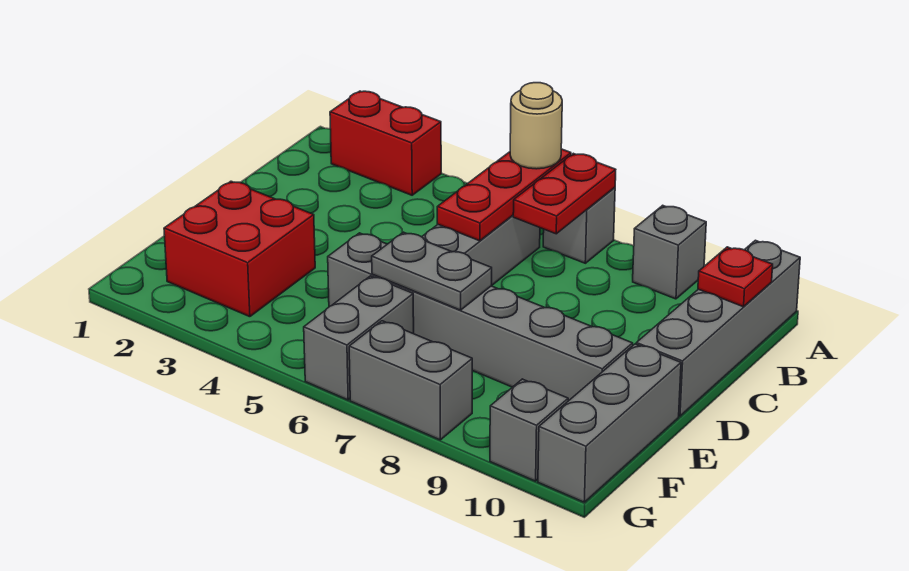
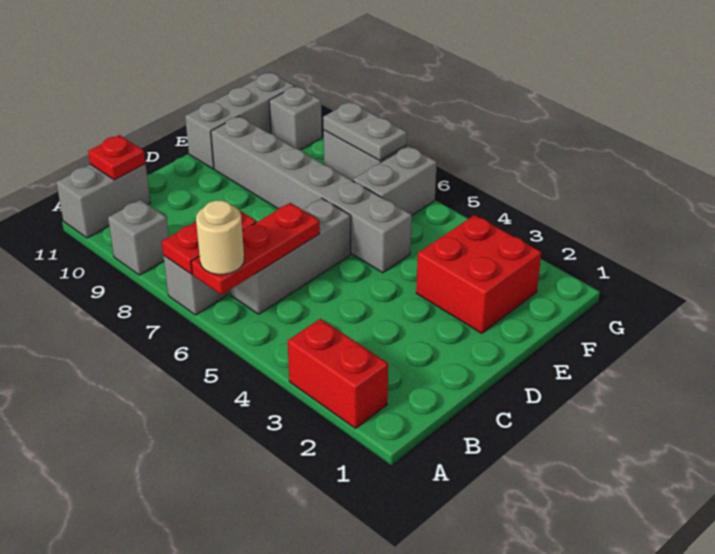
grey brick A11:D11 level 1 -> grey brick A11:B11 level 1
grey plate E6:E7 level 2 -> grey plate G7:G8 level 2

